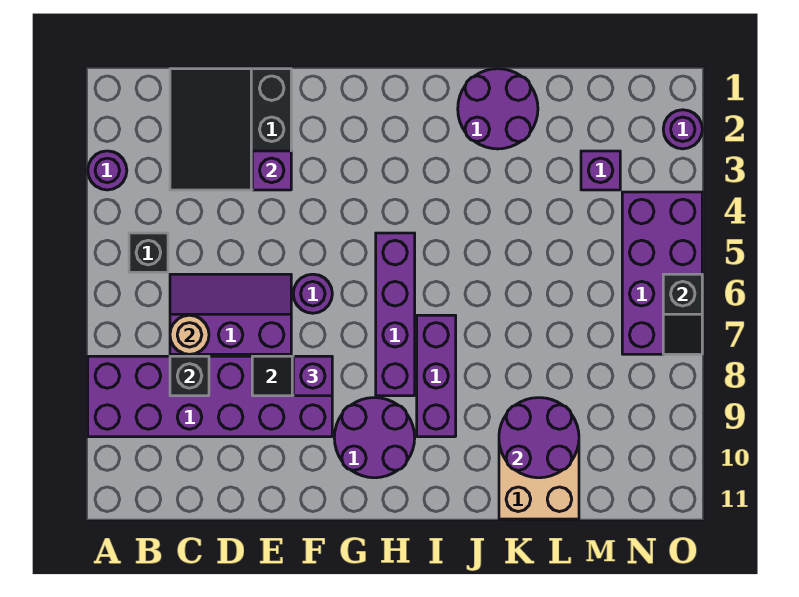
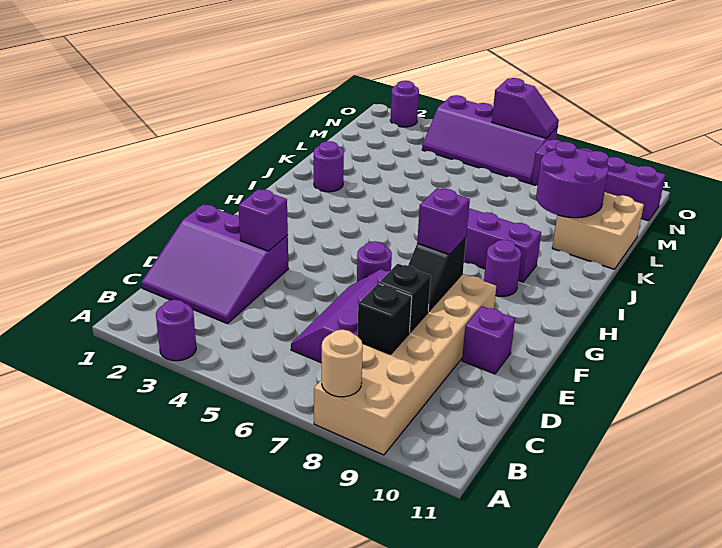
purple brick A8:F9 level 1 -> tan brick A8:F9 level 1
black brick B5 level 1 -> black brick D8 level 2
black slope C1:E3 level 1 top E -> purple slope C1:E3 level 1 top E
tan round brick C7 level 2 -> tan round brick A8 level 2
purple round brick G9:H10 level 1 -> purple round brick H9 level 1
purple brick H5:H8 level 1 -> purple brick N8:N11 level 1
purple round brick J1:K2 level 1 -> purple round brick J2 level 1
purple brick M3 level 1 -> purple brick E10 level 1
purple brick N4:O7 level 1 -> purple slope N4:O7 level 1 top O
black slope O6:O7 level 2 top 6 -> purple slope O6:O7 level 2 top 6

